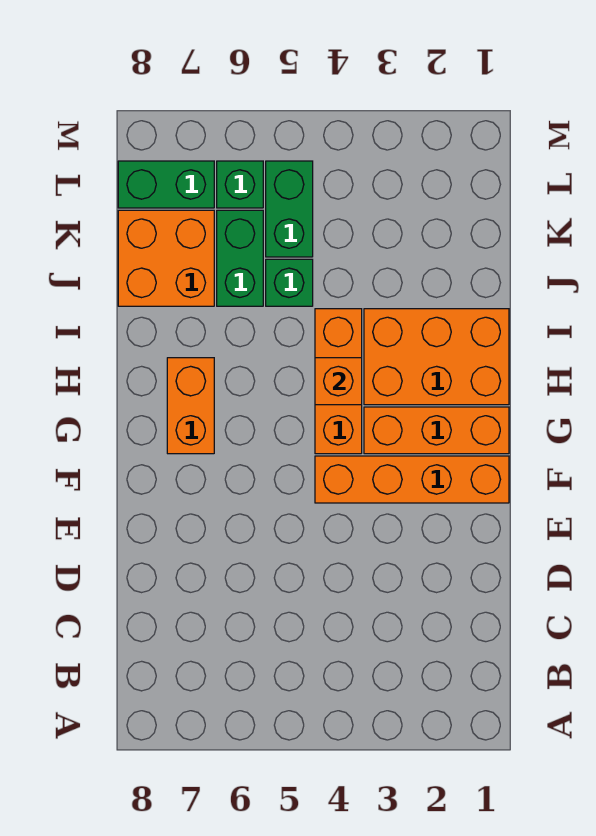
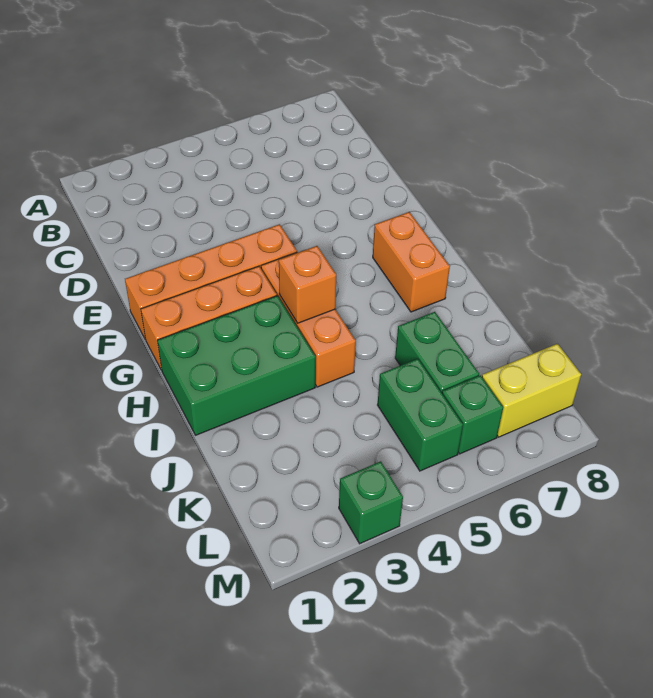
orange brick H1:I3 level 1 -> green brick H1:I3 level 1
green brick J5 level 1 -> green brick M3 level 1
orange brick J7:K8 level 1 -> none
green brick L7:L8 level 1 -> yellow brick L7:L8 level 1

